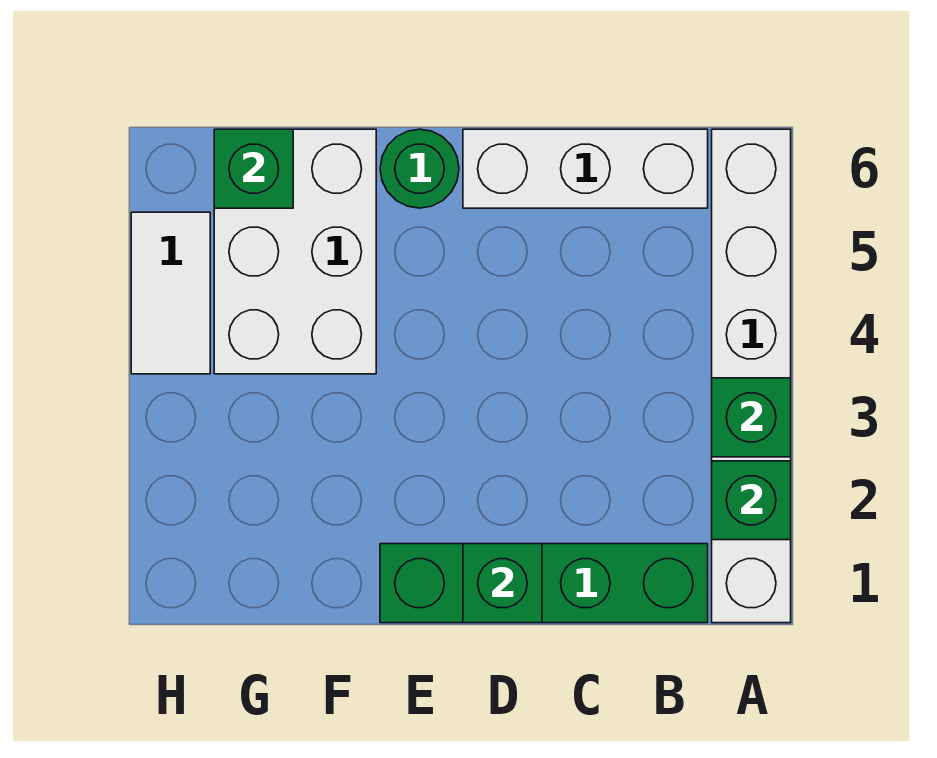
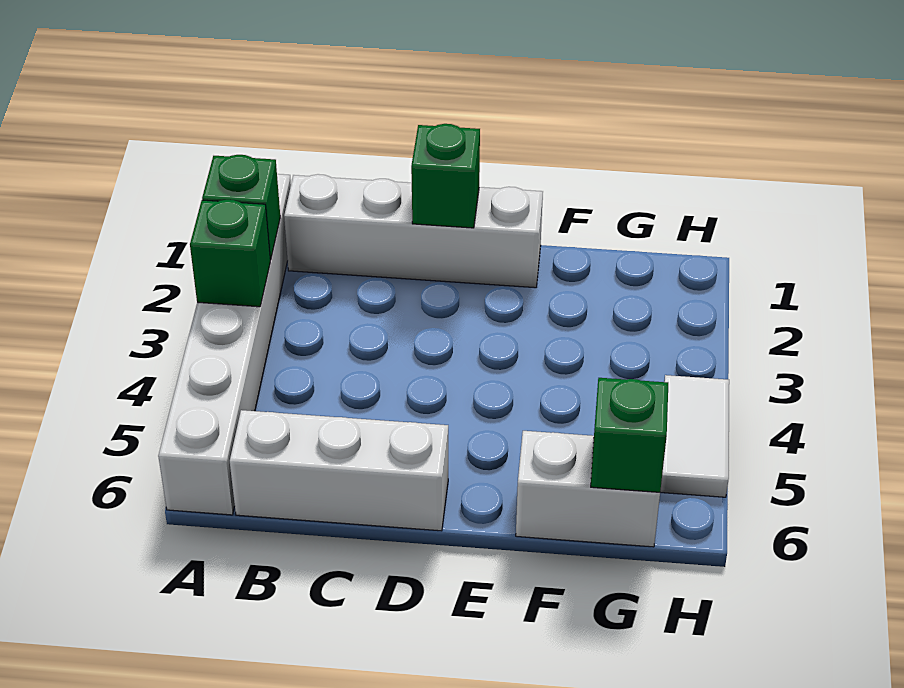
green brick B1:E1 level 1 -> white brick B1:E1 level 1
green round brick E6 level 1 -> none
white brick F4:G6 level 1 -> white brick F6:G6 level 1

